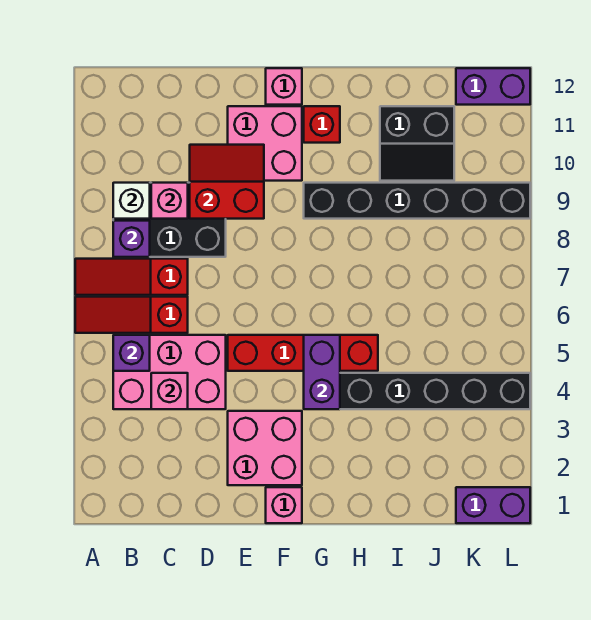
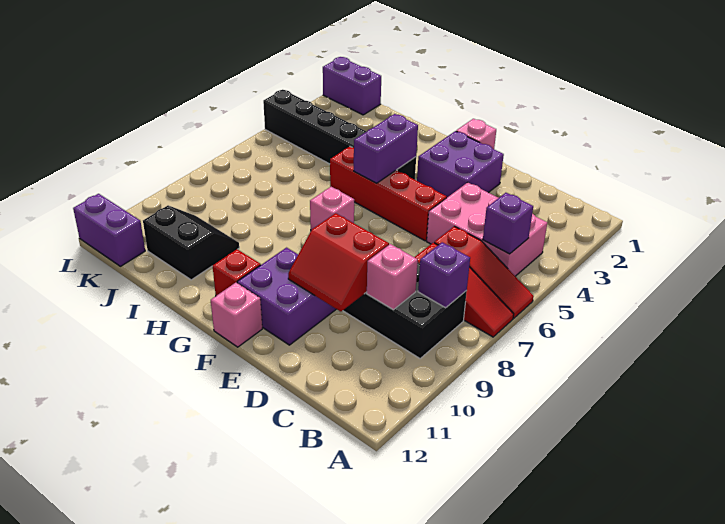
white brick B9 level 2 -> none
pink brick C4 level 2 -> pink brick G7 level 1
pink brick E2:F3 level 1 -> purple brick E2:F3 level 1
pink brick E10:F11 level 1 -> purple brick E10:F11 level 1
black brick G9:L9 level 1 -> none

